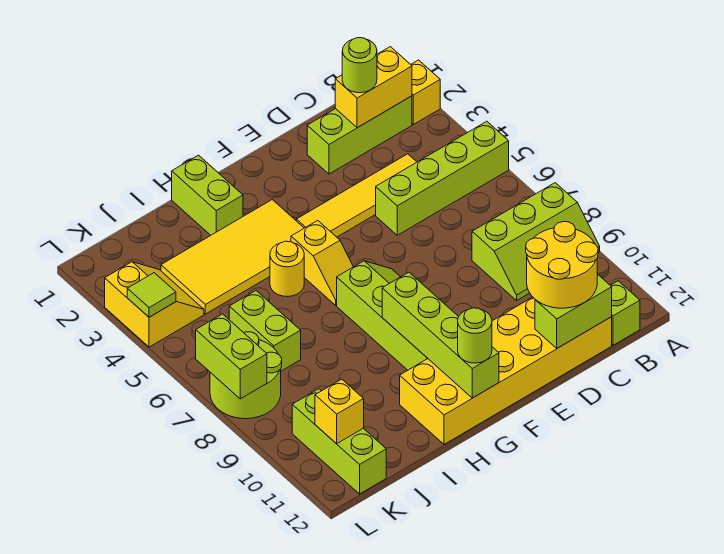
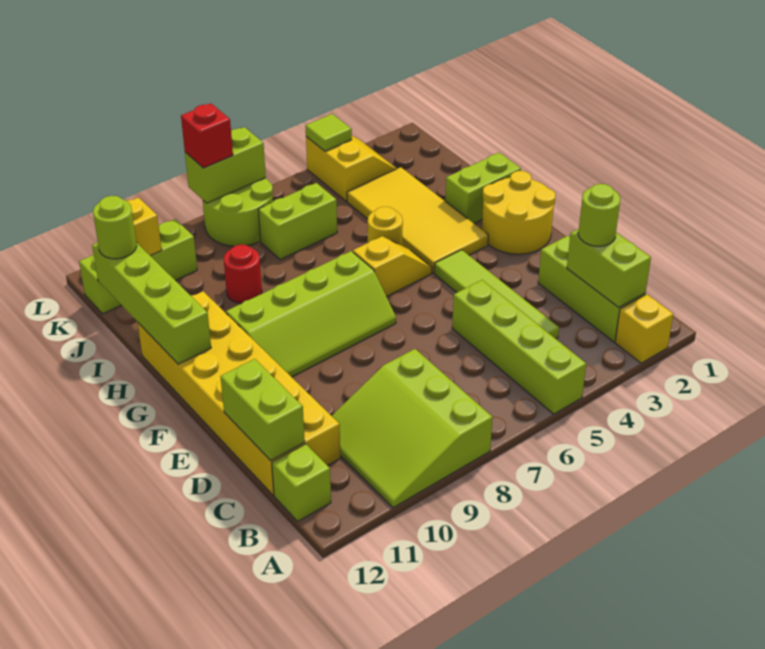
lime slope A8:C9 level 1 top 8 -> lime slope A8:C10 level 1 top 8
yellow brick B2:C2 level 2 -> lime brick B2:C2 level 2
yellow tile C4:F4 level 1 -> lime tile C4:F4 level 1
yellow round brick C11:D12 level 3 -> yellow round brick F1:G2 level 1
yellow slope G5:G6 level 1 top 5 -> yellow slope G5:G6 level 1 top 6
lime brick G9:G12 level 2 -> lime brick G12:J12 level 2
lime round brick G12 level 3 -> lime round brick J12 level 3
none -> red round brick I9 level 1
yellow slope K3:L4 level 1 top L -> yellow slope K3:L4 level 1 top 4
none -> red brick L8 level 3

